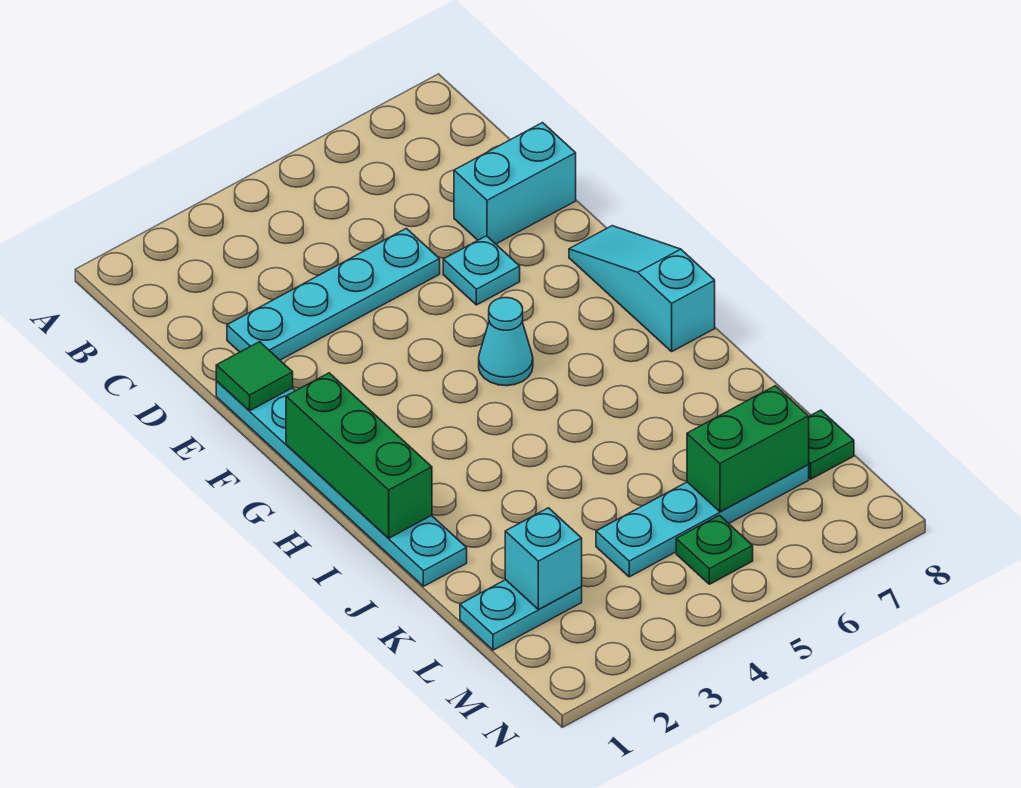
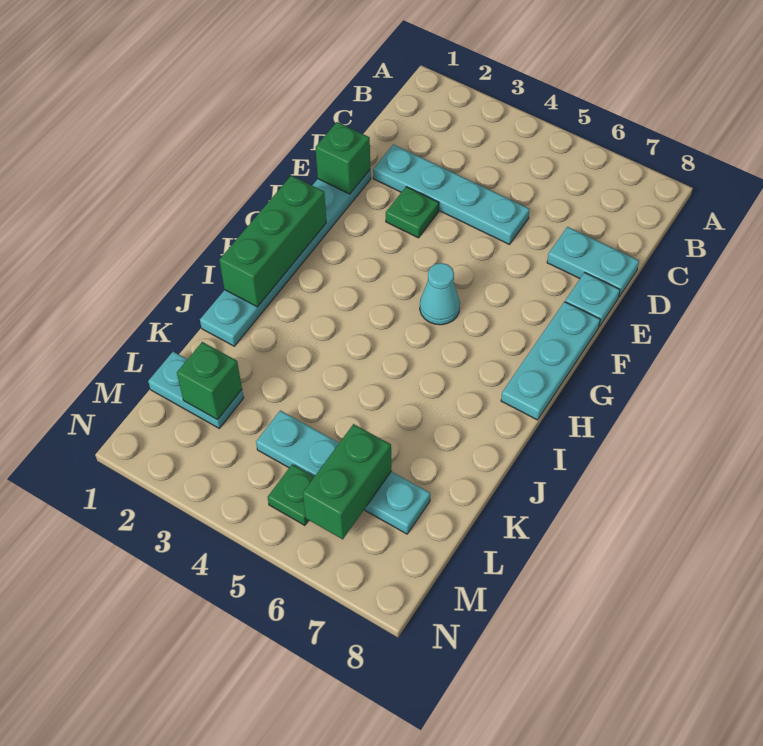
cyan brick D7:D8 level 1 -> cyan plate D7:D8 level 1
green tile E1 level 2 -> green brick E1 level 2
cyan plate E6 level 1 -> cyan plate E8 level 1
cyan slope F8:H8 level 1 top H -> cyan plate F8:H8 level 1
cyan brick L2 level 2 -> green brick L2 level 2
green brick L6:L7 level 2 -> green brick L6:M6 level 2
green plate L8 level 1 -> green plate E3 level 1

